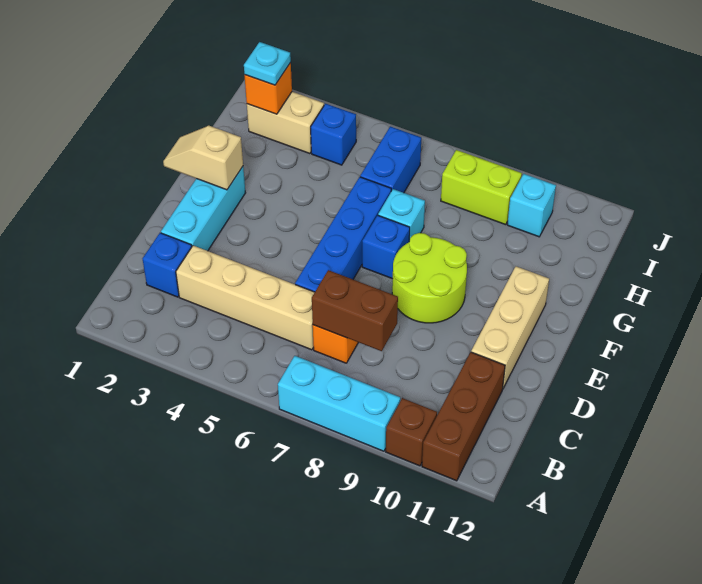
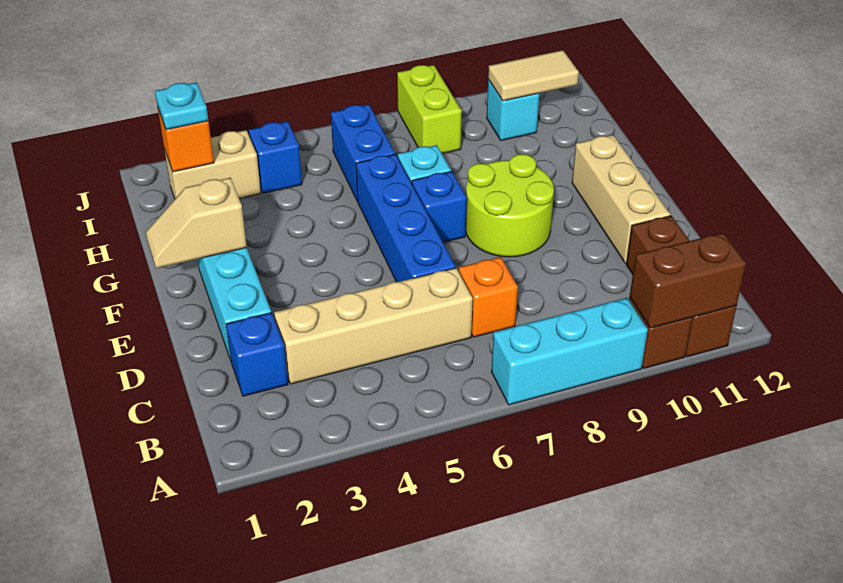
brown brick C7:C8 level 2 -> brown brick A10:A11 level 2
lime brick I8:I9 level 1 -> lime brick I8:J8 level 1
none -> tan tile I10:I11 level 2

